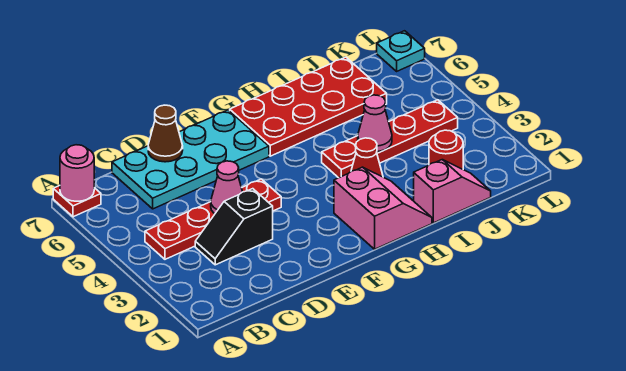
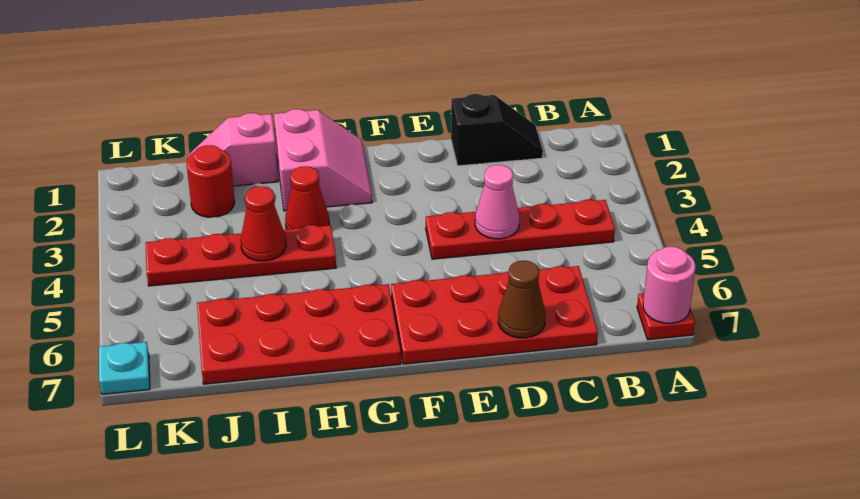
black slope C3:D3 level 1 top D -> black slope C1:D1 level 1 top D
cyan plate C6:F7 level 1 -> red plate C6:F7 level 1
pink slope G1:H2 level 1 top G -> pink slope G1:H2 level 1 top H
pink cone I4 level 2 -> red cone I4 level 2

